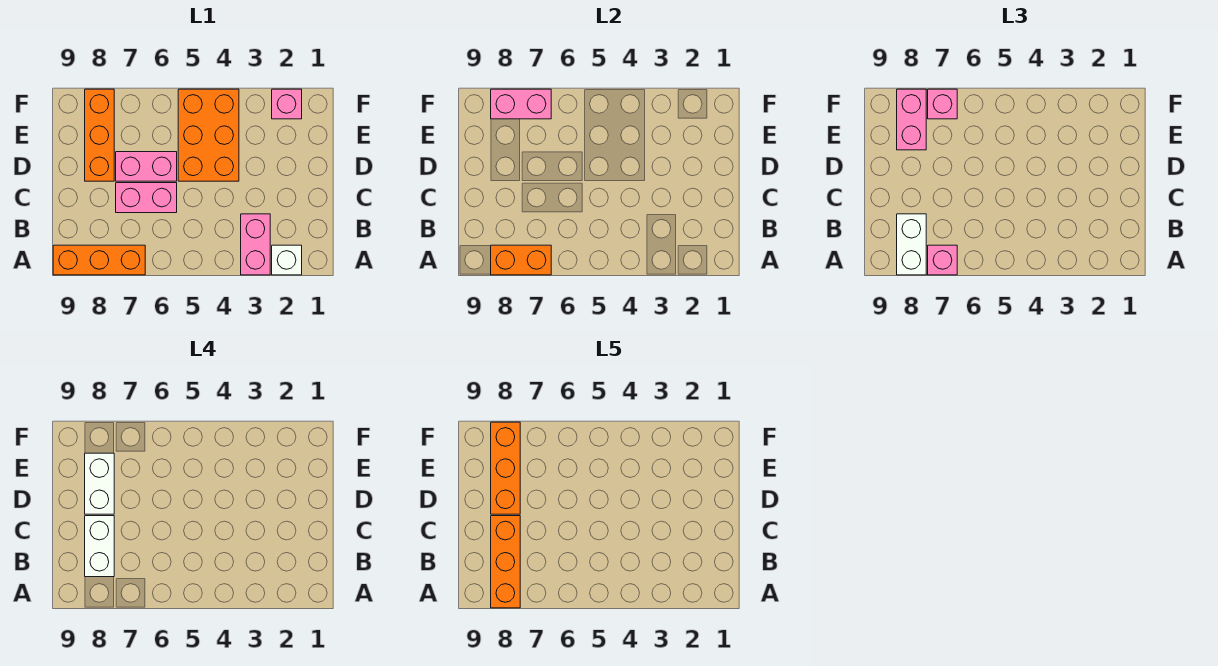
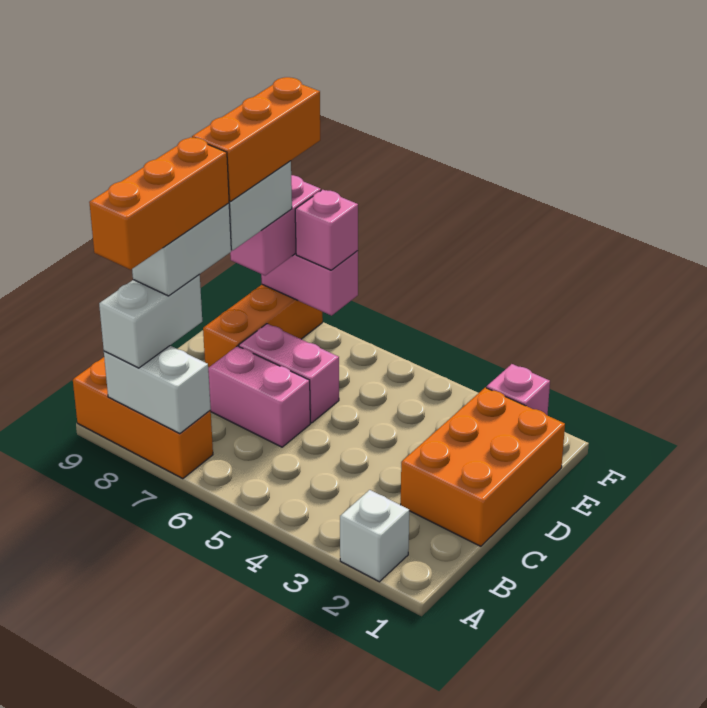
pink brick A3:B3 level 1 -> none
orange brick A7:A8 level 2 -> white brick A7:A8 level 2
pink brick A7 level 3 -> none
orange brick D4:F5 level 1 -> orange brick C1:E2 level 1

